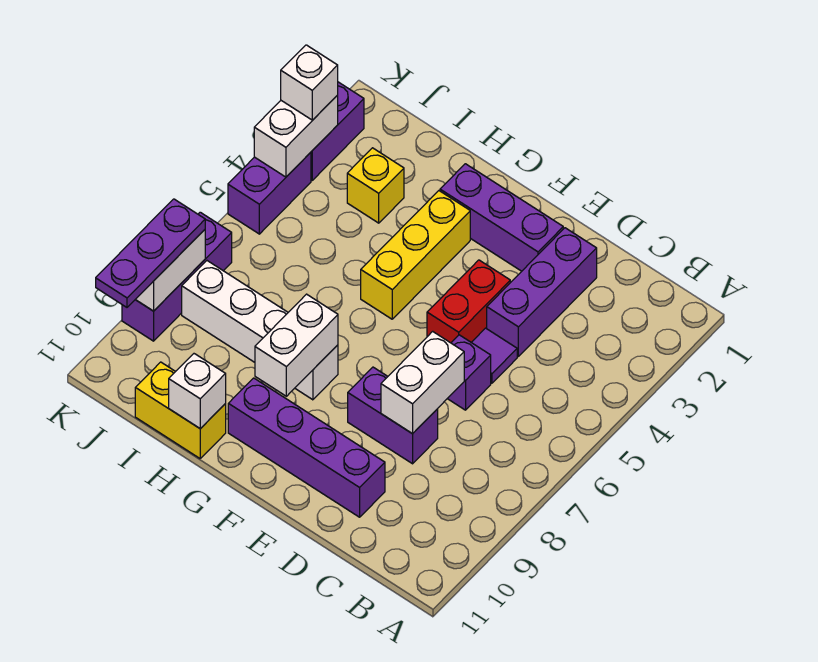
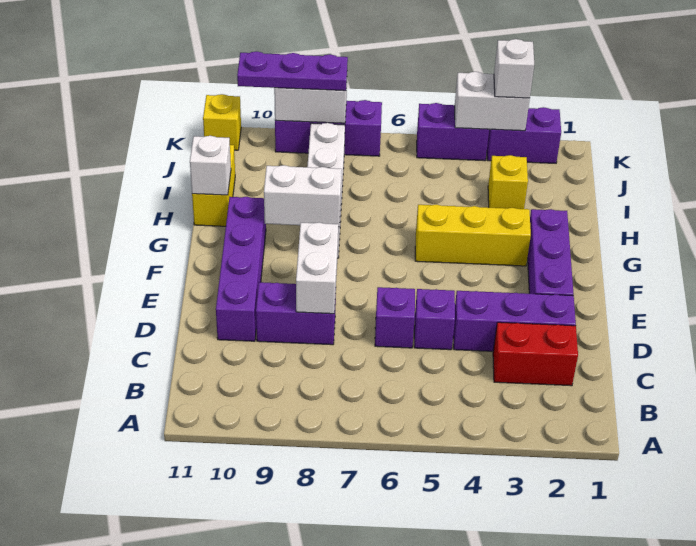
purple tile D5 level 1 -> purple brick D5 level 1
white brick D7:D8 level 2 -> white brick D8:E8 level 2
purple brick D8:E8 level 1 -> purple brick D8:D9 level 1
red brick E4:E5 level 1 -> red brick C2:C3 level 1
none -> yellow brick K11 level 1

